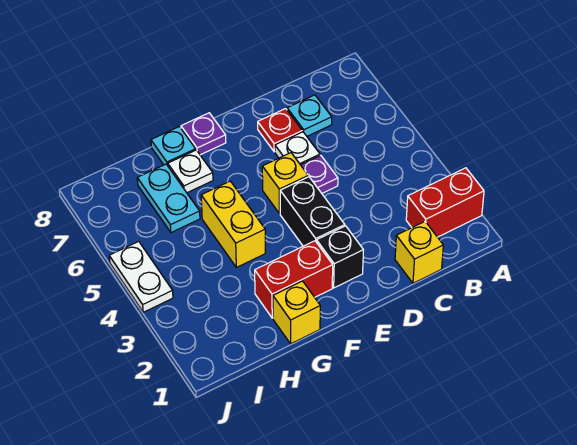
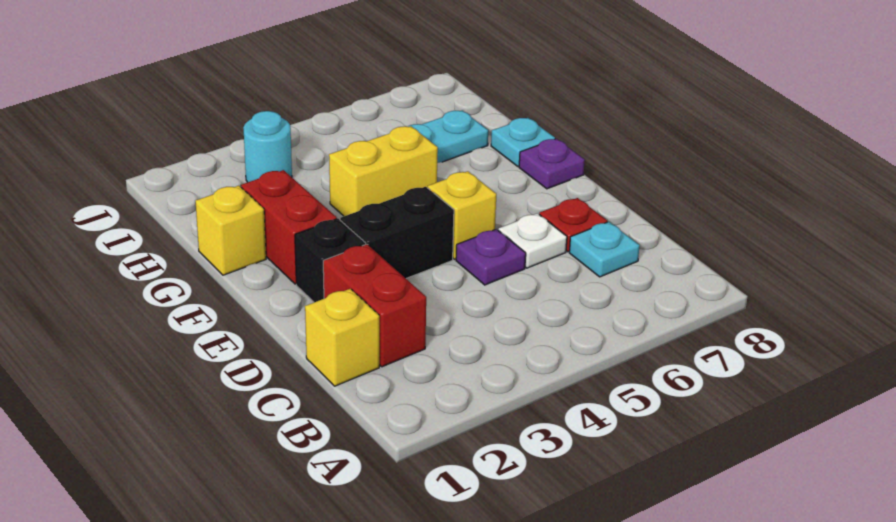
red brick A2:B2 level 1 -> red brick C2:D2 level 1
white plate G7 level 1 -> none
none -> cyan round brick I3 level 1
white plate J4:J5 level 1 -> none

